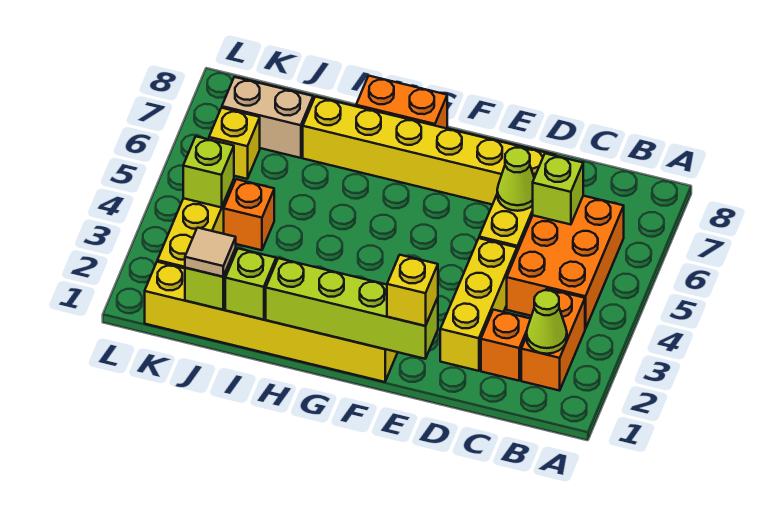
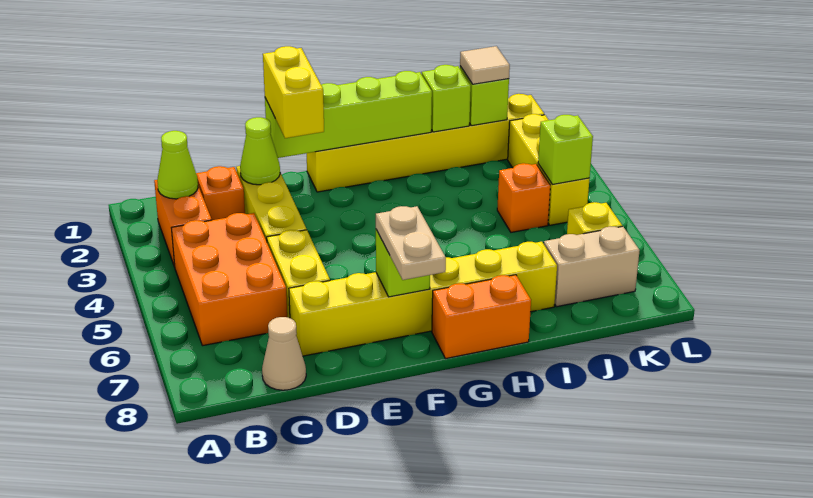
lime brick C6 level 2 -> lime brick F7 level 2
none -> tan cone C8 level 1
lime cone D6 level 2 -> lime cone D2 level 2
yellow brick E1 level 3 -> yellow brick E1:E2 level 3
none -> tan plate F7:F8 level 3

